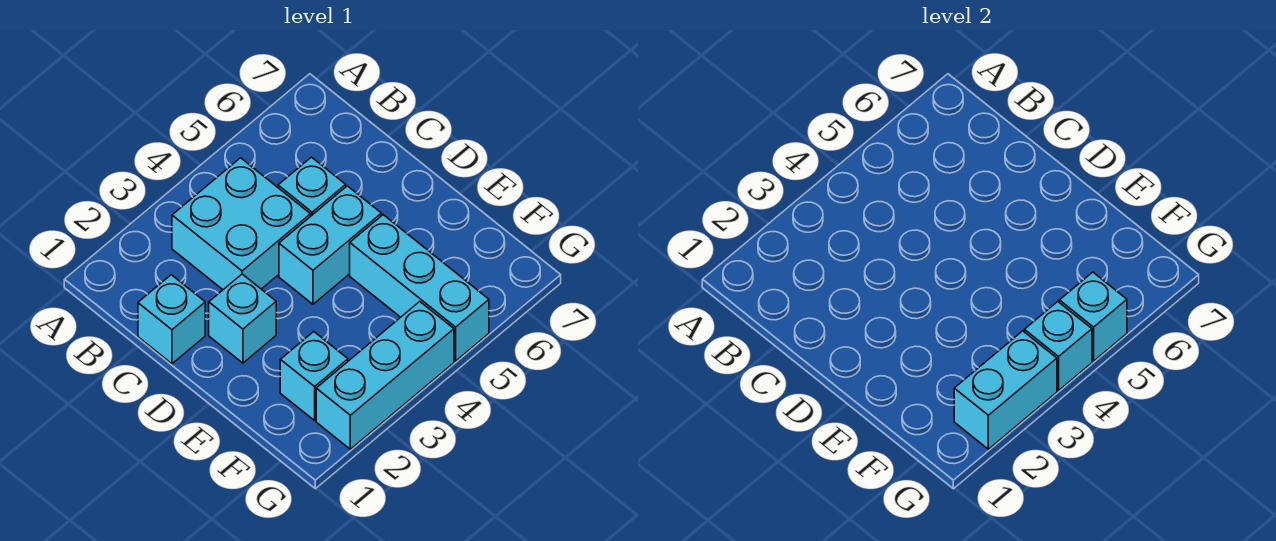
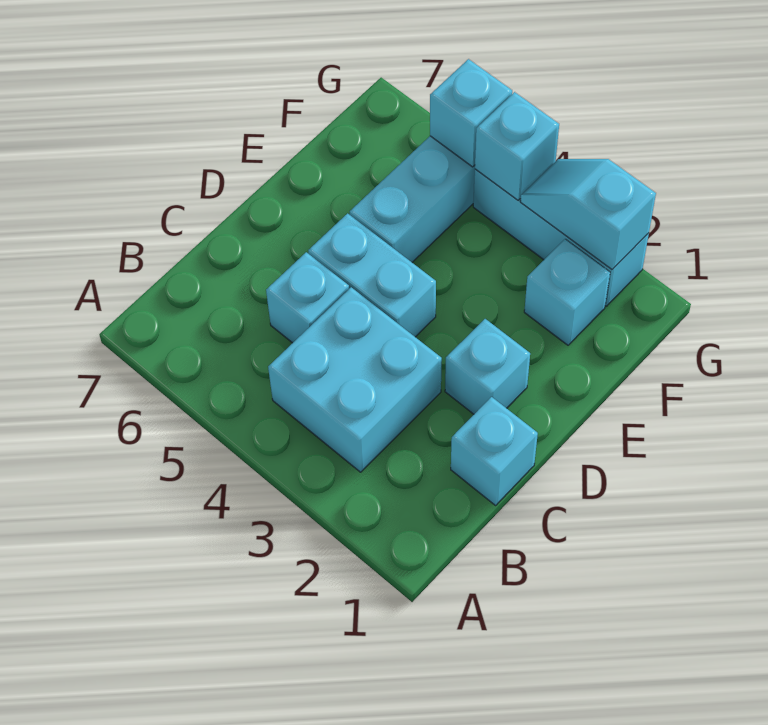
cyan brick G2:G3 level 2 -> cyan slope G2:G3 level 2 top 2

